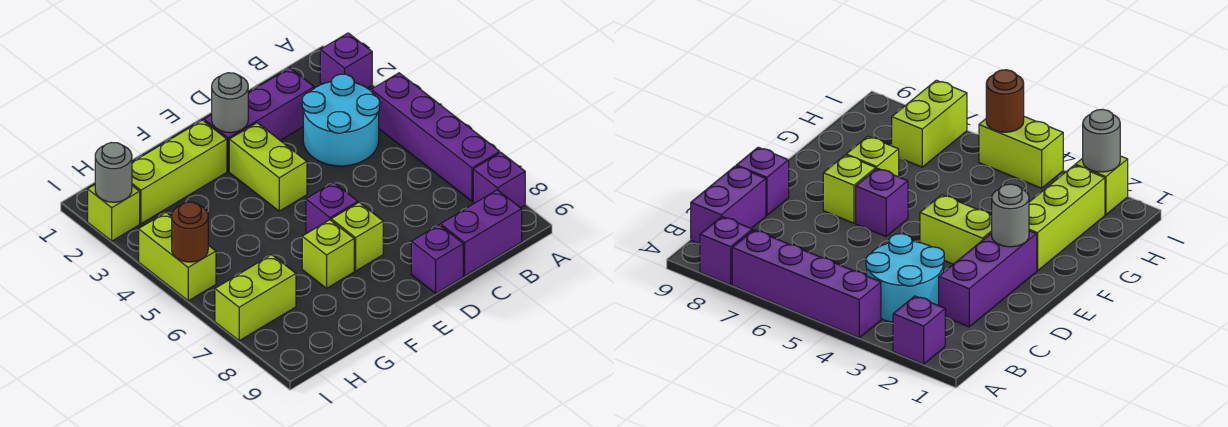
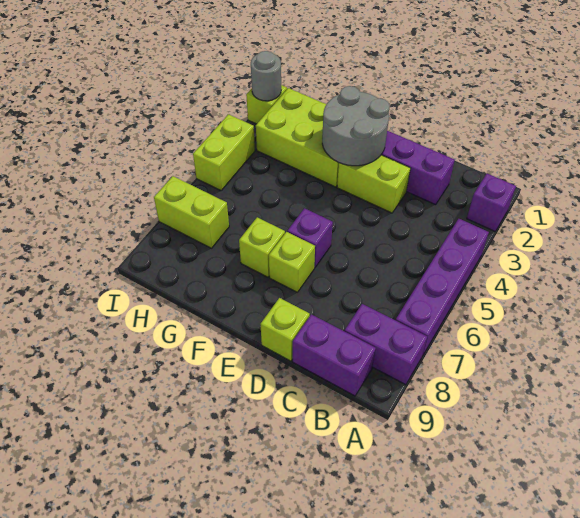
purple brick A8 level 1 -> purple brick A8:B8 level 1
cyan round brick B3:C4 level 1 -> none
purple brick D9 level 1 -> lime brick D9 level 1
grey round brick E2 level 2 -> grey round brick E2:F3 level 2
lime brick E3:E4 level 1 -> lime brick D3:E3 level 1
lime brick F2:H2 level 1 -> lime brick F2:H3 level 1
brown round brick I5 level 2 -> none

